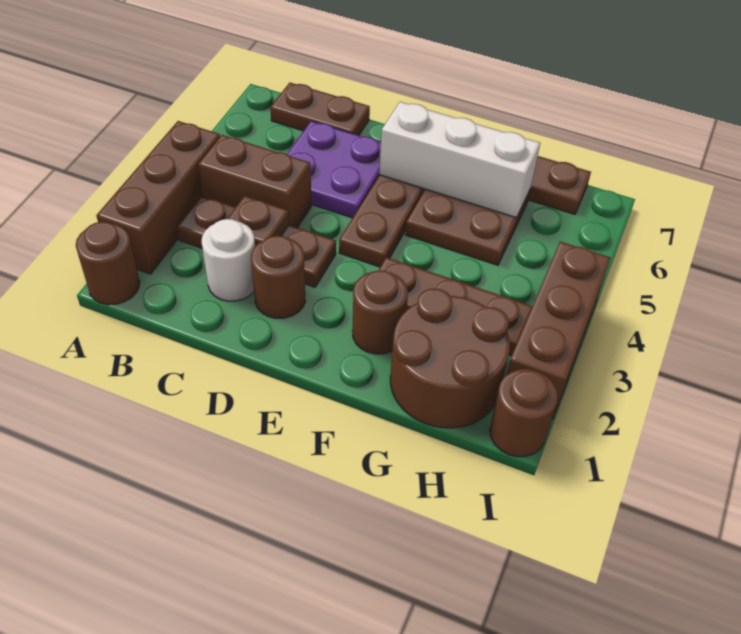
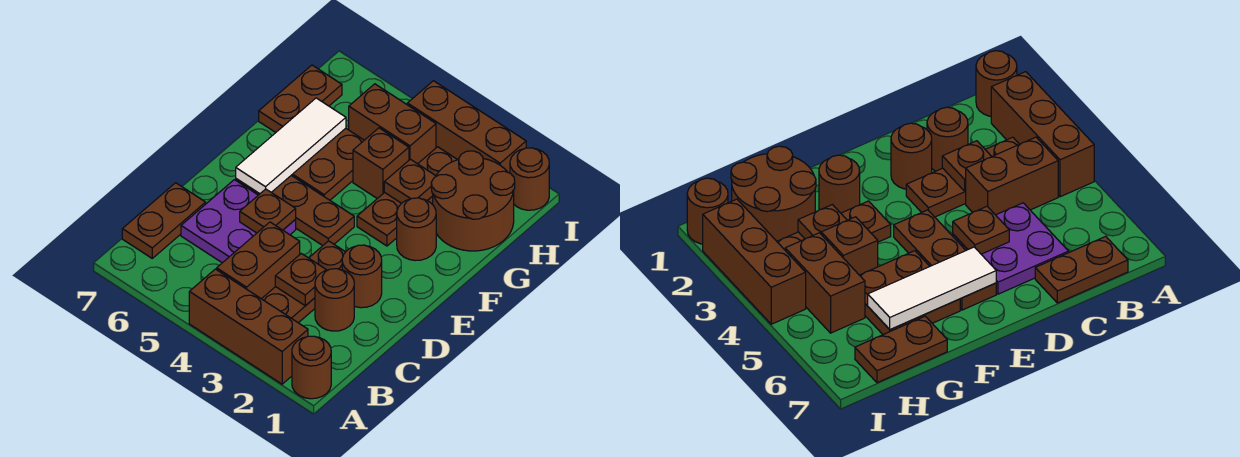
white round brick C2 level 1 -> brown round brick C2 level 1
none -> brown plate D5 level 2
white brick E6:G6 level 2 -> white tile E6:G6 level 2
none -> brown plate G3 level 2
none -> brown brick G4 level 1
none -> brown brick H4:H5 level 1

